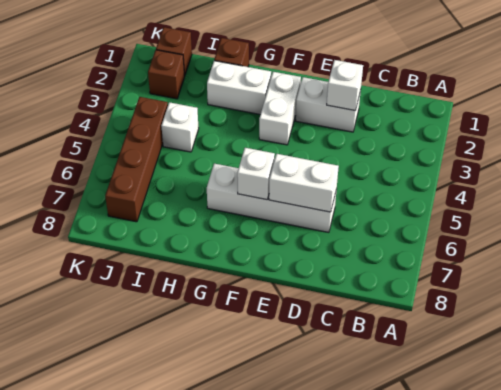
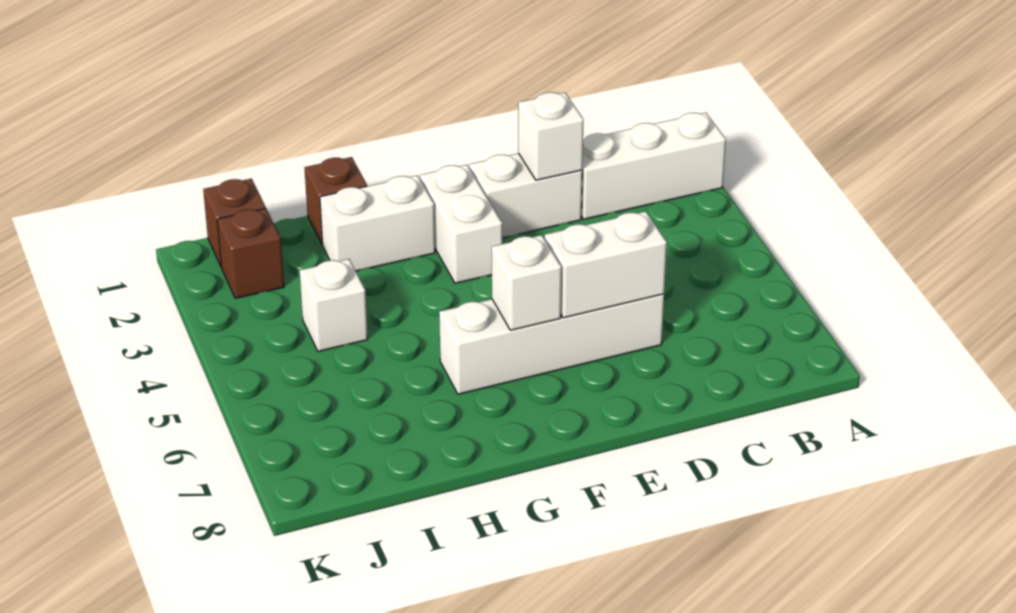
none -> white brick A2:C2 level 1
brown brick J4:J7 level 1 -> none

